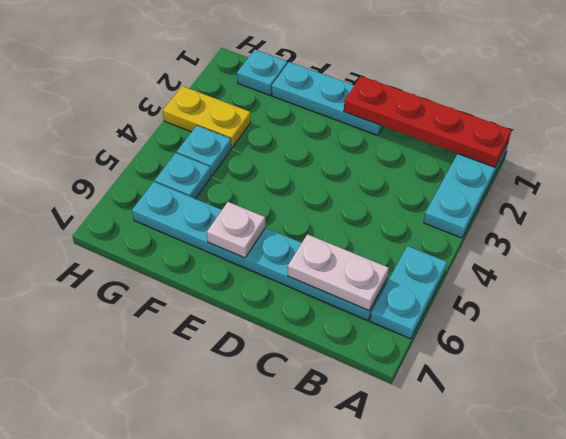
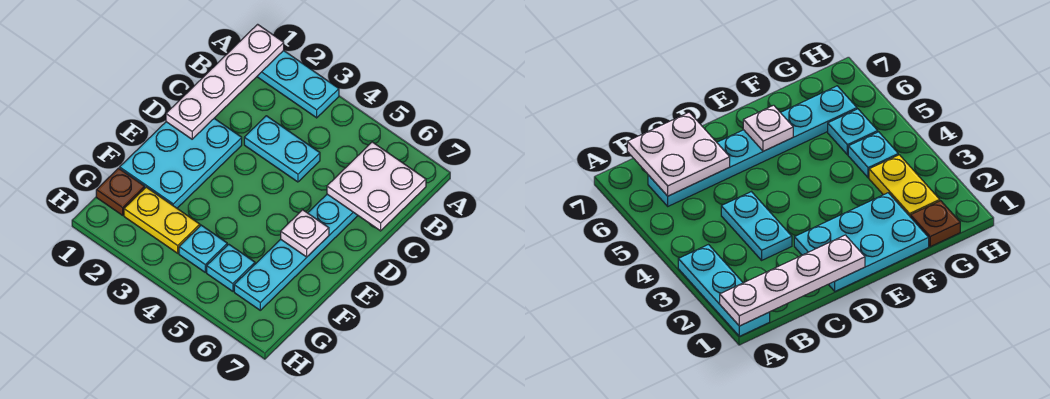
red plate A1:D1 level 2 -> white plate A1:D1 level 2
cyan plate A5:A6 level 1 -> cyan plate C3:C4 level 1
white plate B6:C6 level 2 -> white plate B6:C7 level 2
cyan plate D1:F1 level 1 -> cyan plate D1:F2 level 1
cyan plate G1 level 1 -> brown plate G1 level 1
yellow plate G3:H3 level 1 -> yellow plate G2:G3 level 1

